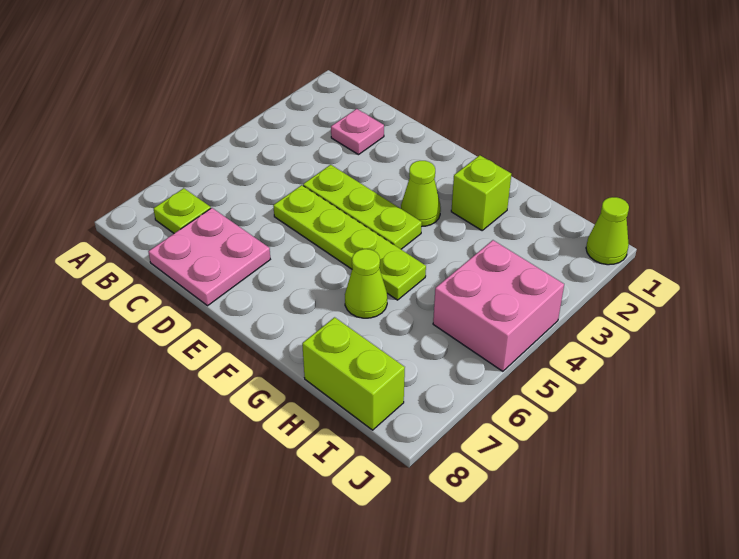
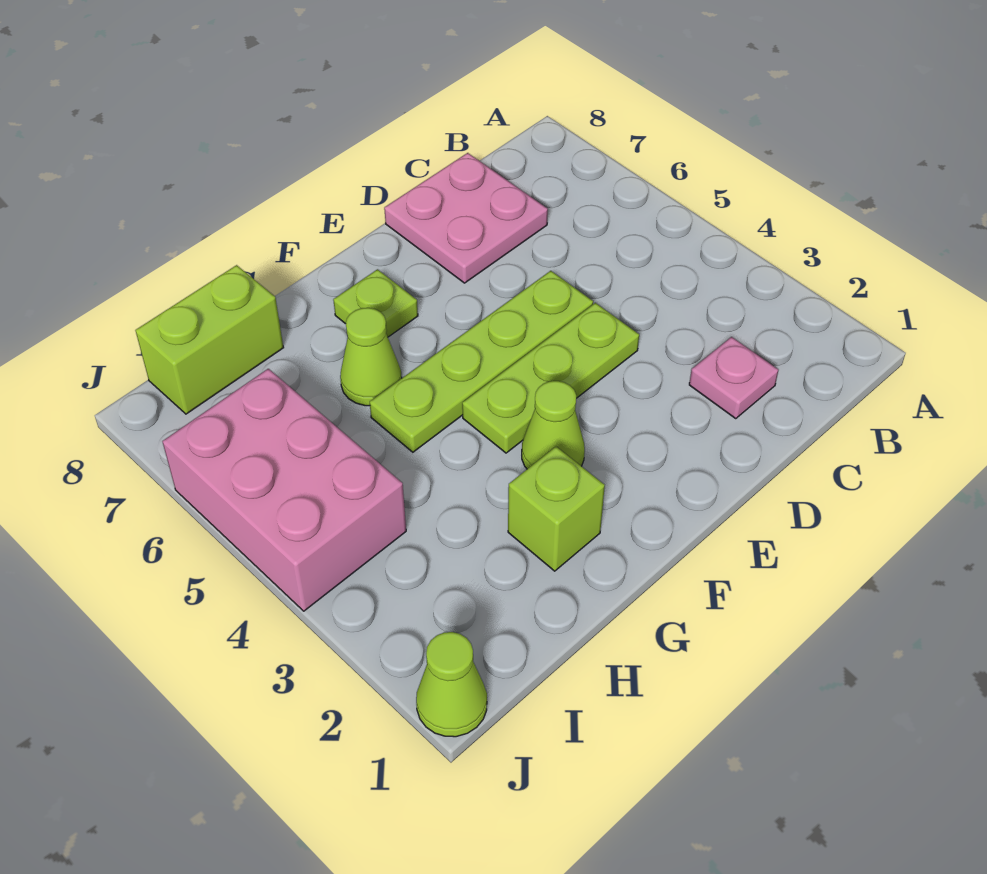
lime plate B7 level 1 -> lime plate F7 level 1
pink brick I4:J5 level 1 -> pink brick I4:J6 level 1

